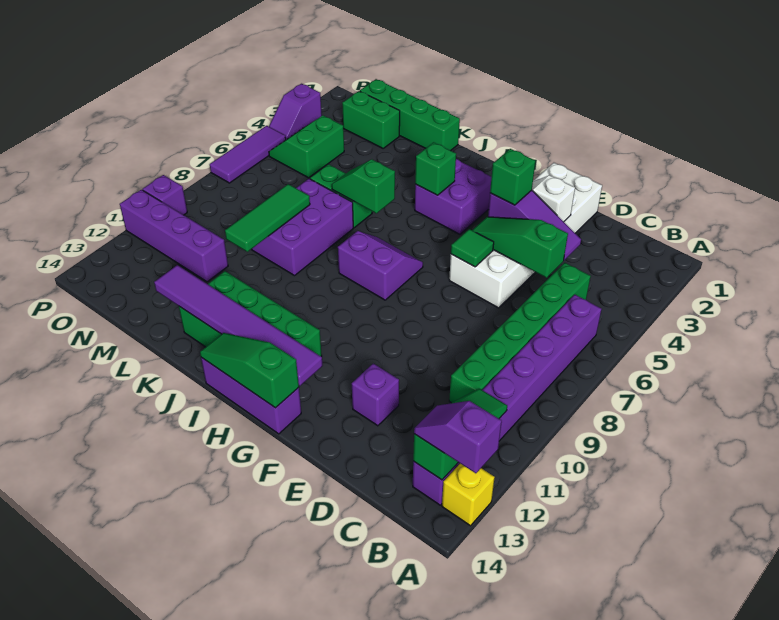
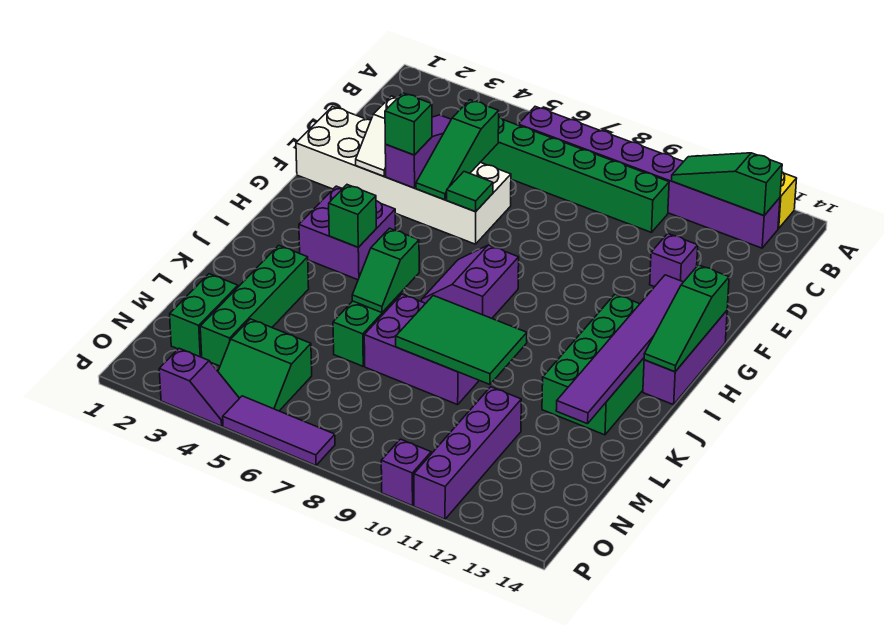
purple slope A13:B13 level 3 top A -> none
green brick K1:N1 level 1 -> green brick K3:N3 level 1
green tile L8:L10 level 2 -> green tile K8:L10 level 2

